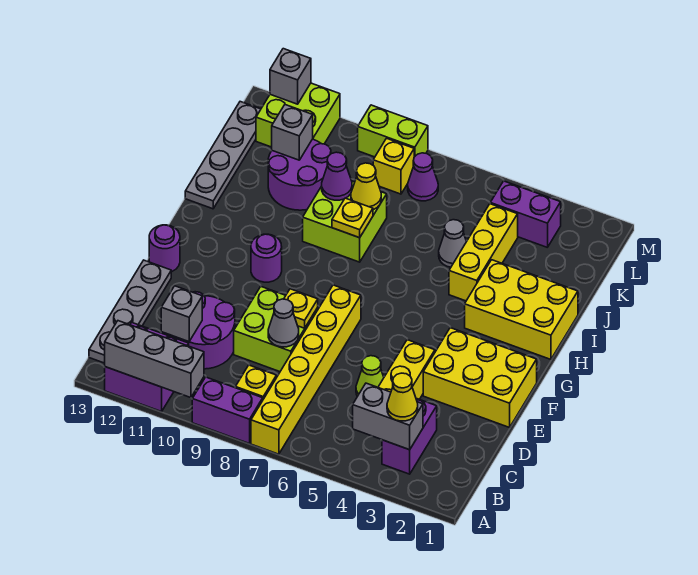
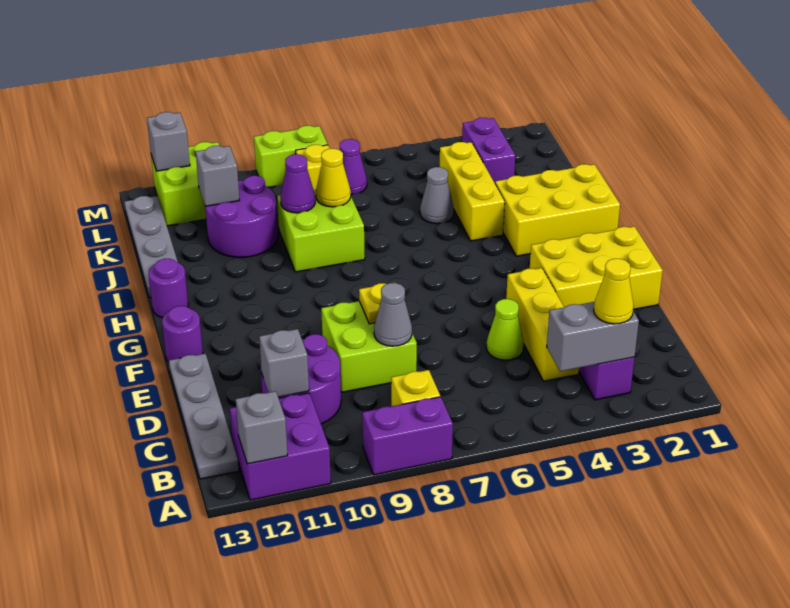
yellow brick A7:F7 level 1 -> none
grey brick A10:A12 level 2 -> grey brick A12 level 2
purple round brick G10 level 1 -> purple round brick H13 level 1
yellow plate I8 level 2 -> none
purple brick L3:L4 level 1 -> purple brick K3:L3 level 1

